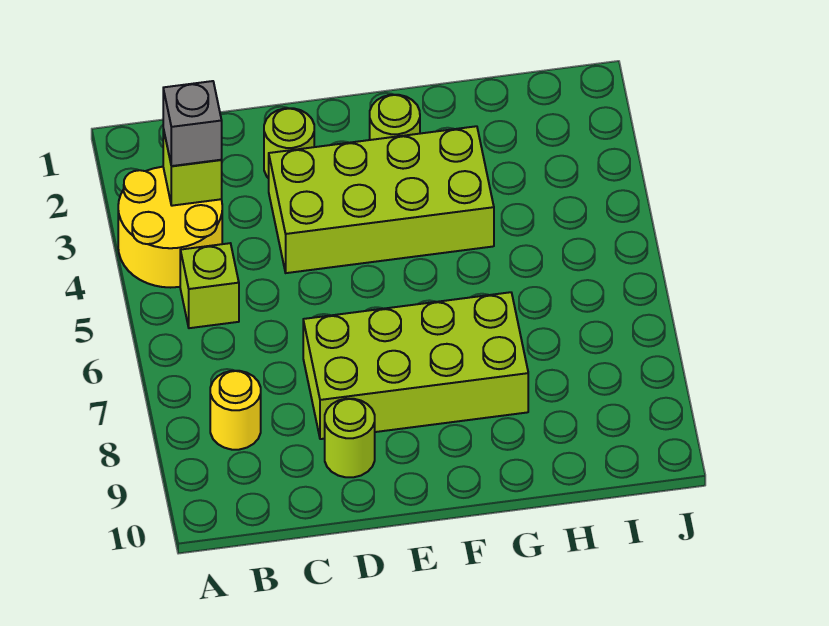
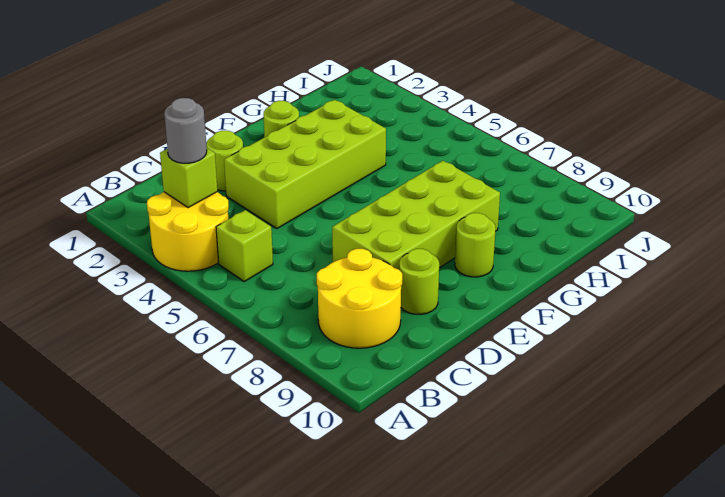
grey brick B3 level 3 -> grey round brick B3 level 3
yellow round brick B8 level 1 -> yellow round brick B8:C9 level 1
none -> lime round brick F9 level 1

